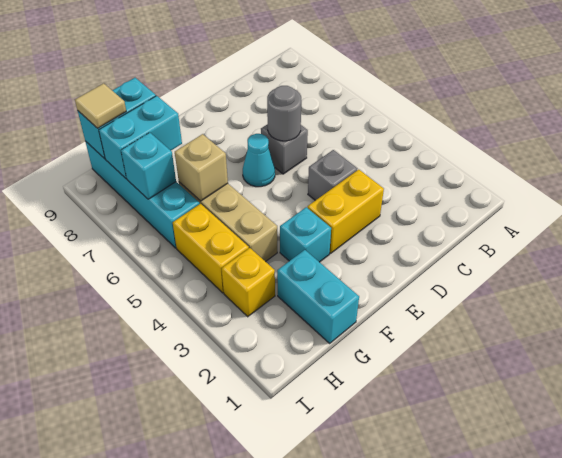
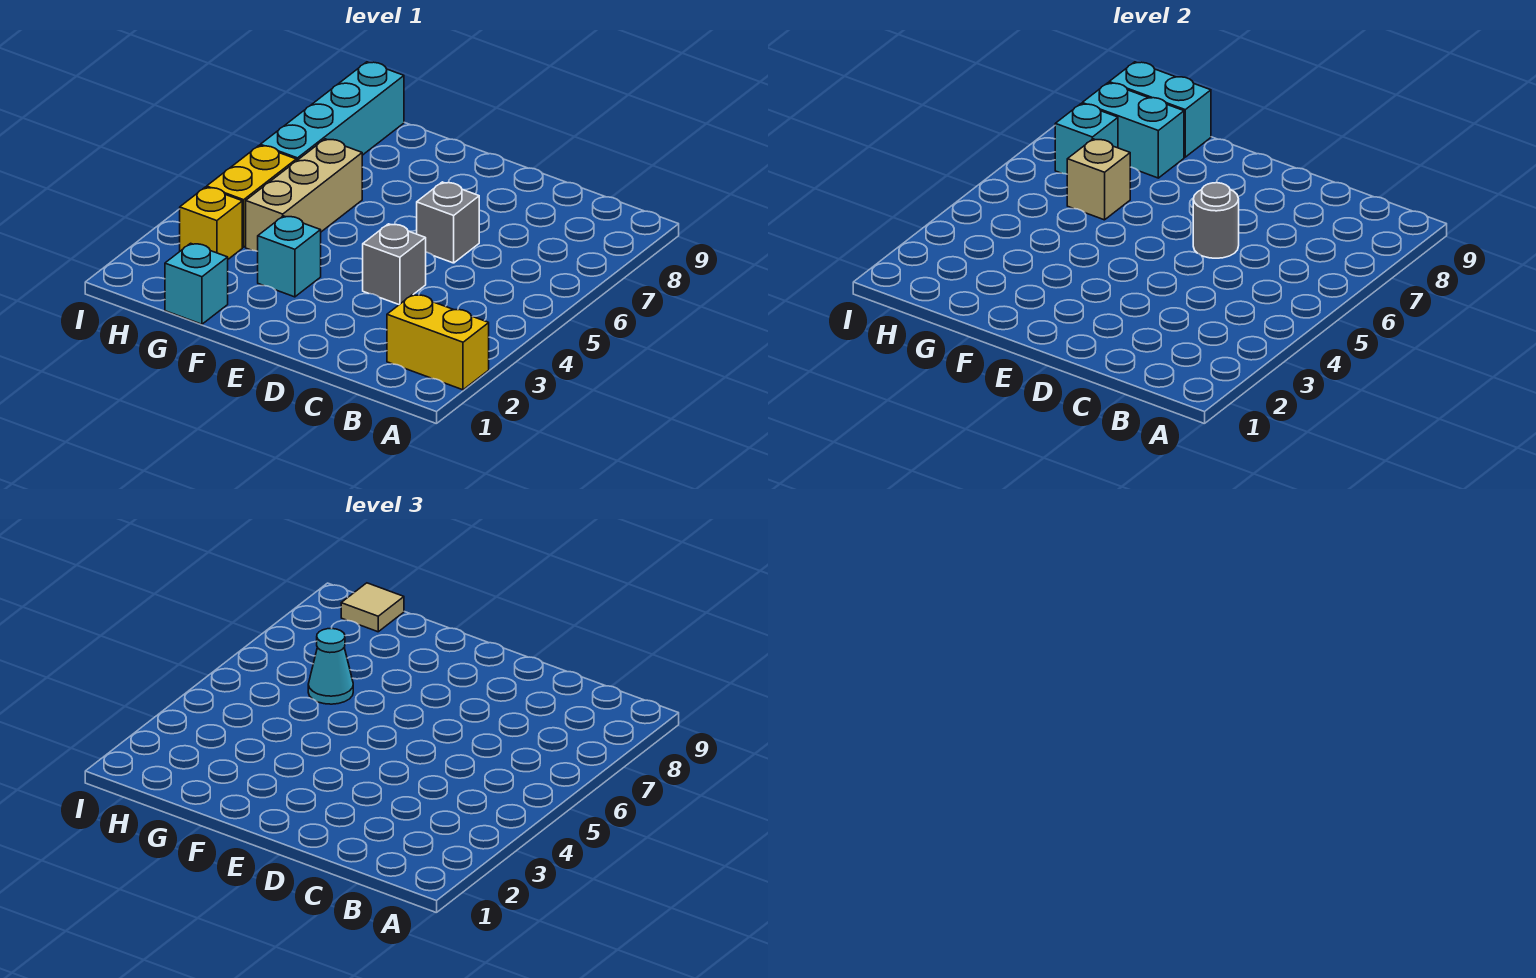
yellow brick D3:E3 level 1 -> yellow brick A2:B2 level 1
cyan cone E6 level 1 -> cyan cone G6 level 3
cyan brick G1:G2 level 1 -> cyan brick G1 level 1

